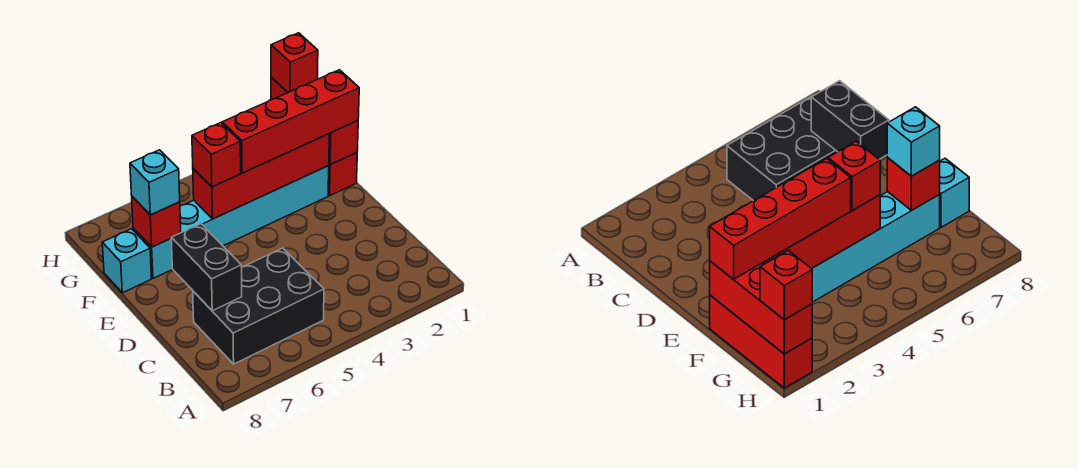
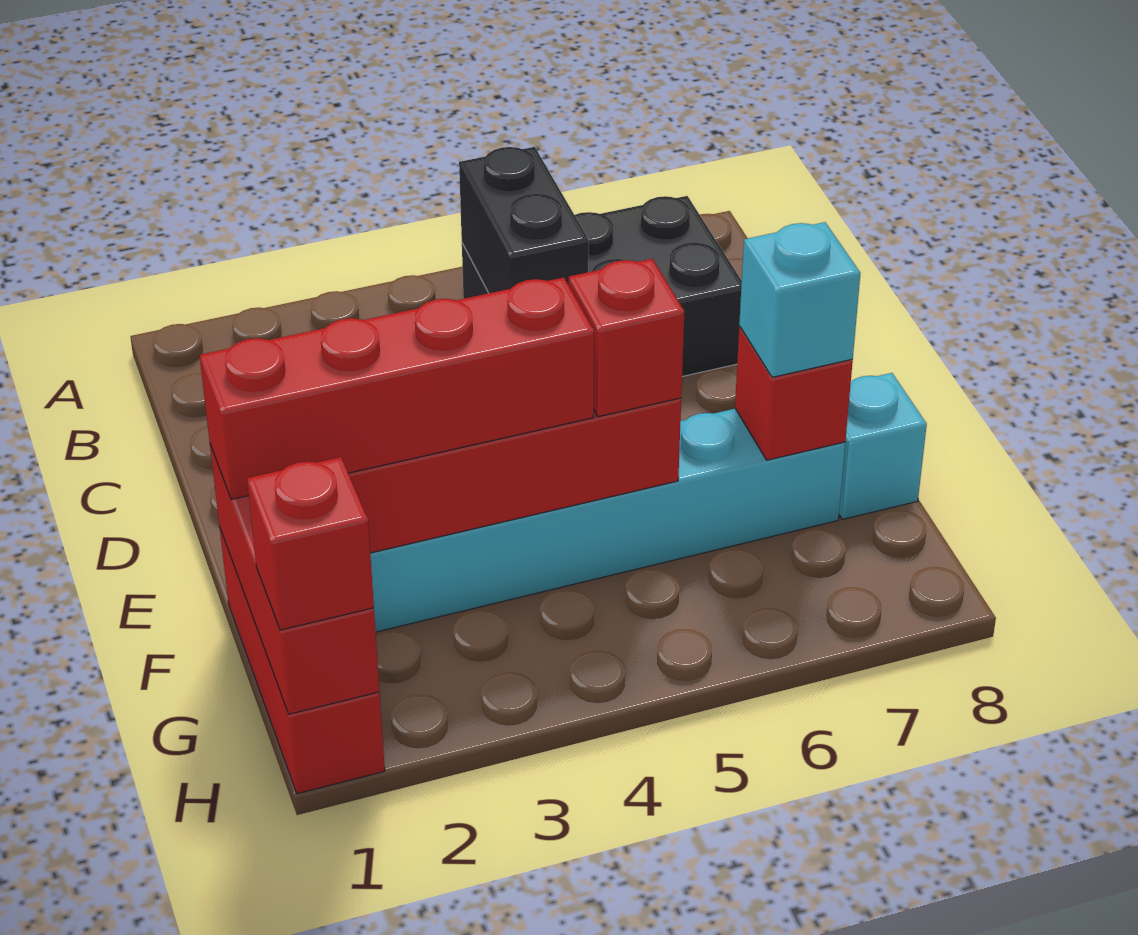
black brick C7:D7 level 2 -> black brick B5:C5 level 2

